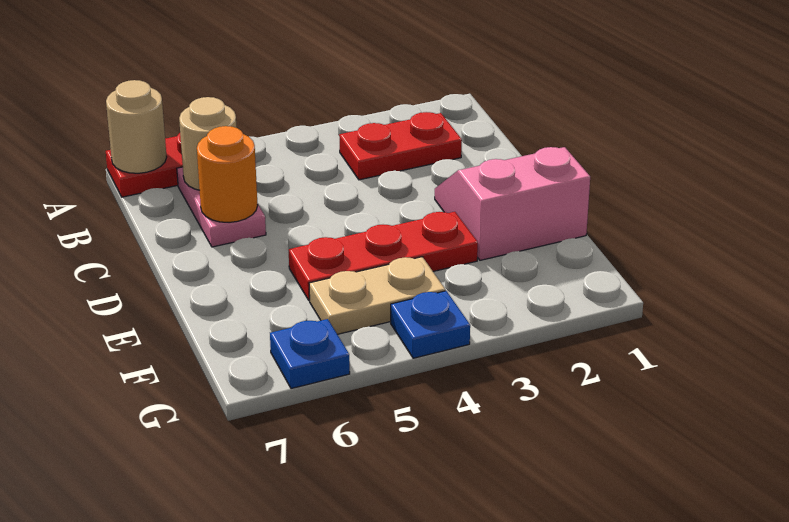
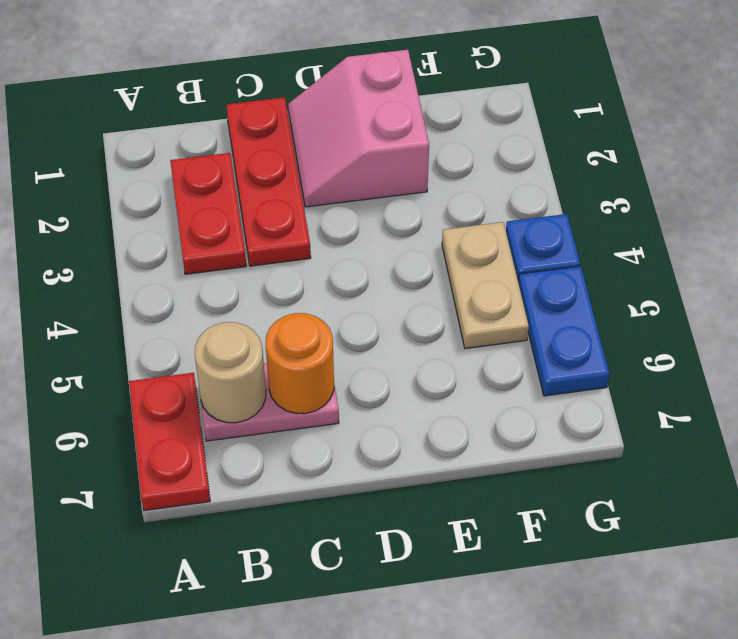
tan round brick A7 level 2 -> none
red plate E3:E5 level 1 -> red plate C1:C3 level 1
blue plate G6 level 1 -> blue plate G5:G6 level 1

